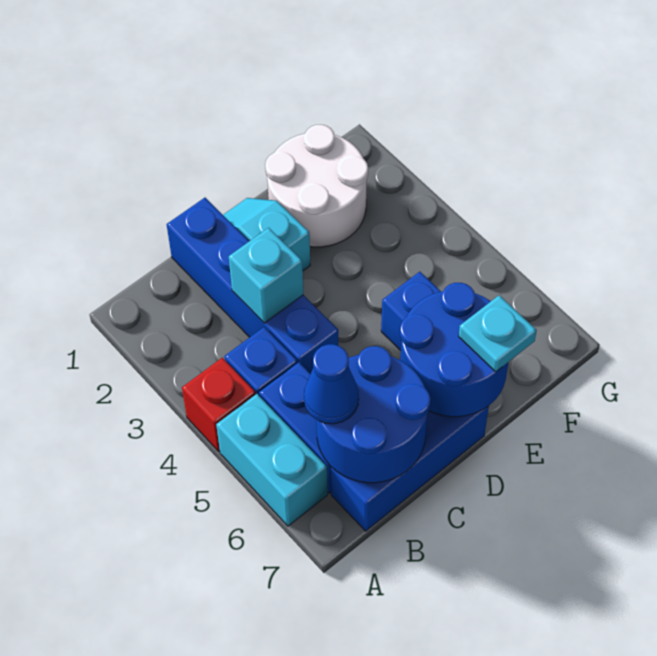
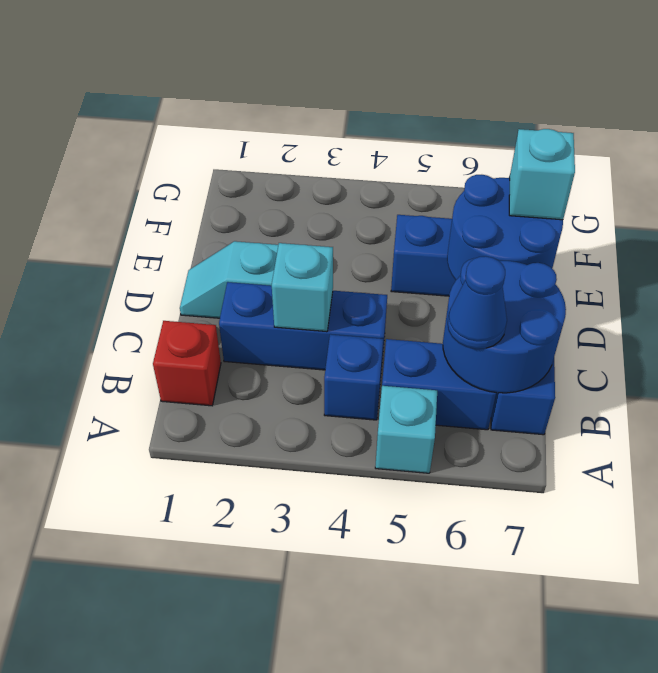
red brick A4 level 1 -> red brick B1 level 1
cyan brick A5:A6 level 1 -> cyan brick A5 level 1
blue brick C1:C4 level 1 -> blue brick C2:C4 level 1
white round brick E1:F2 level 1 -> none
cyan plate E7 level 3 -> cyan brick E7 level 3

